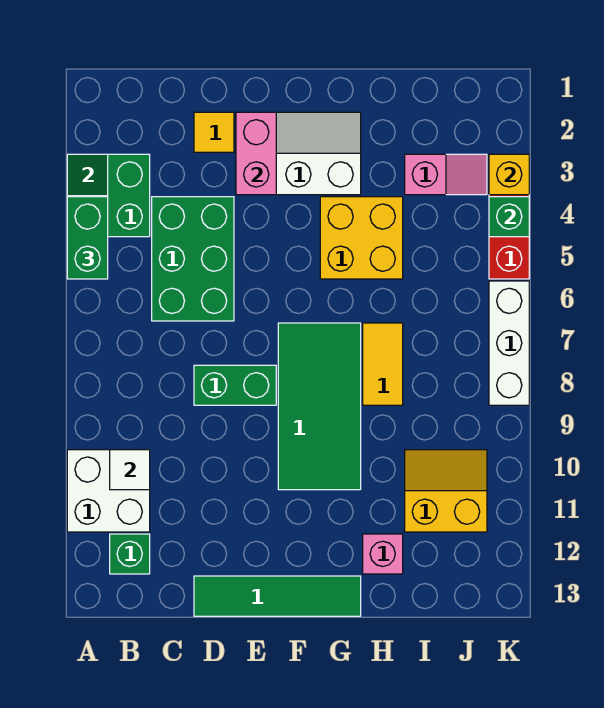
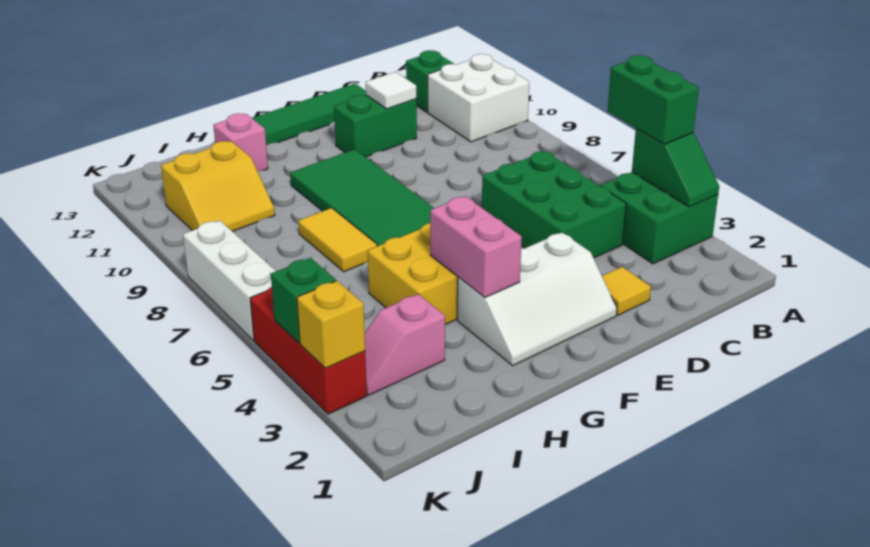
white tile B10 level 2 -> white tile D11 level 2
green brick D8:E8 level 1 -> green brick D11:E11 level 1
pink brick E2:E3 level 2 -> pink brick G3:G4 level 2

